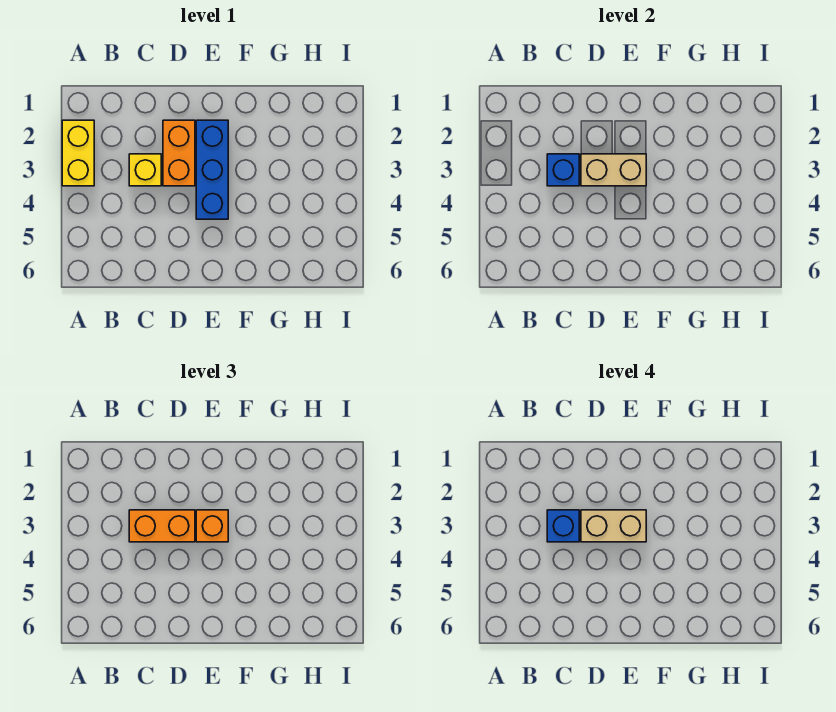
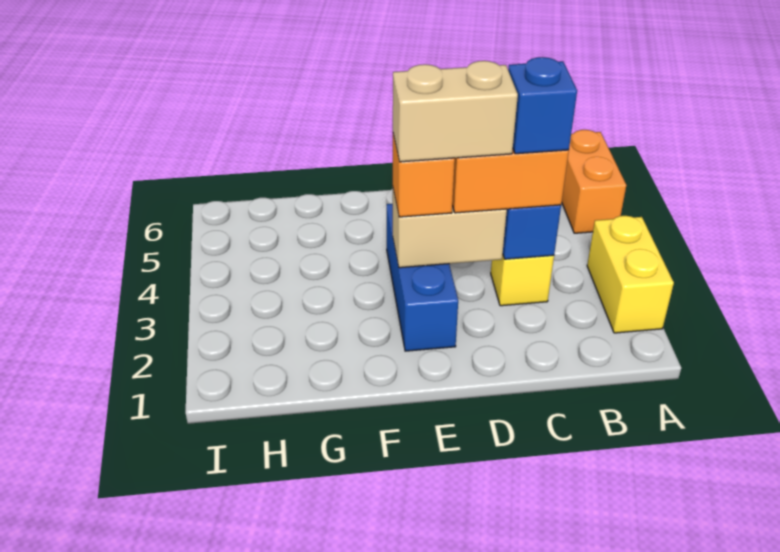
orange brick D2:D3 level 1 -> orange brick A5:A6 level 1

